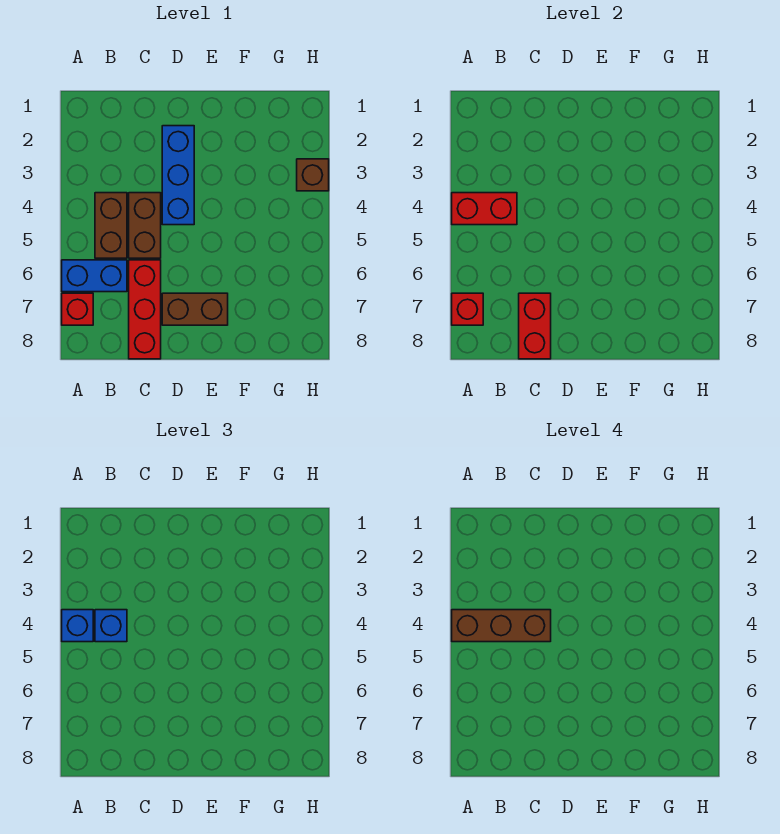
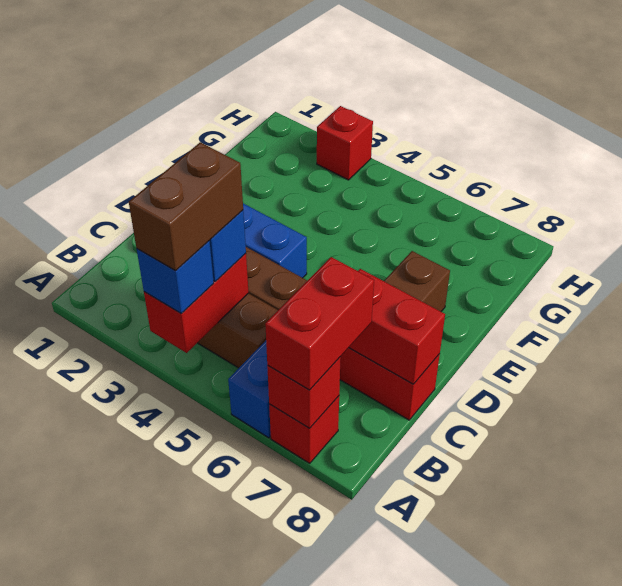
brown brick A4:C4 level 4 -> brown brick A4:B4 level 4
none -> red brick A7:B7 level 3
brown brick H3 level 1 -> red brick H3 level 1

